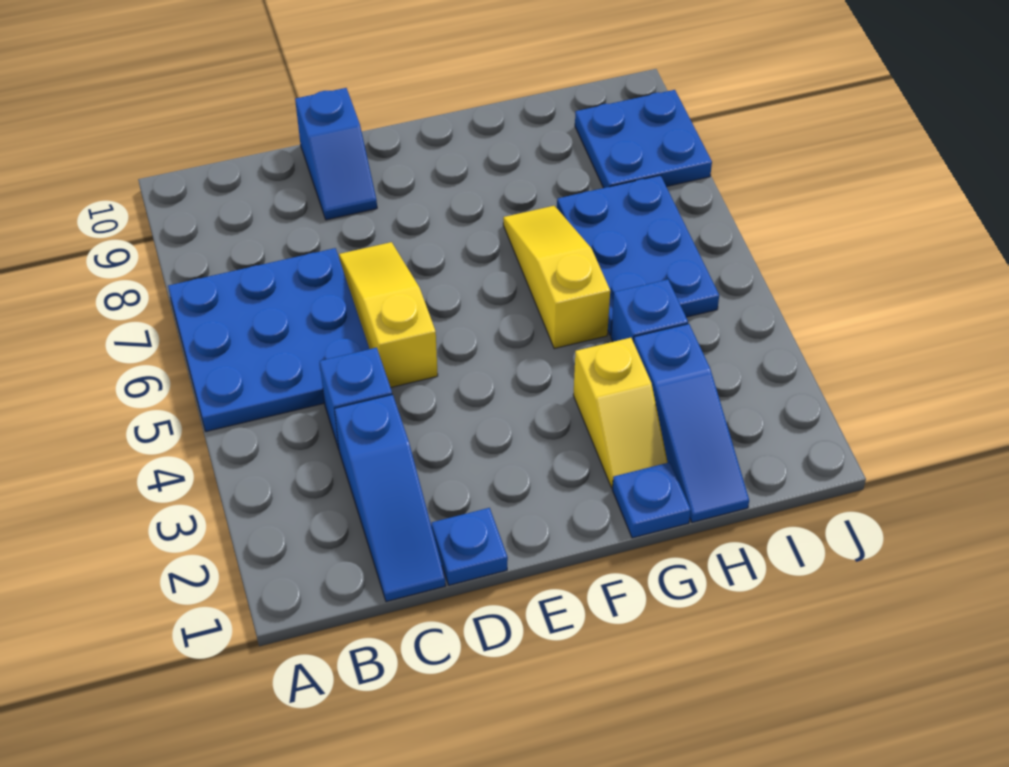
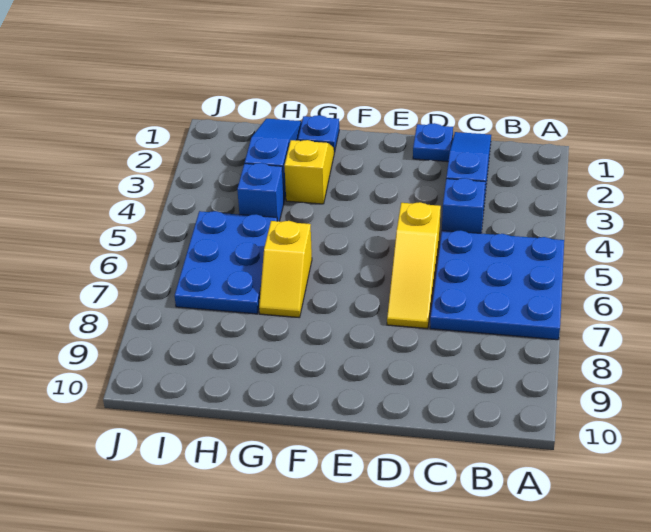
blue slope D9:D10 level 1 top 10 -> none
yellow slope G5:G7 level 1 top 5 -> yellow slope G6:G7 level 1 top 6
blue plate I8:J9 level 1 -> none

